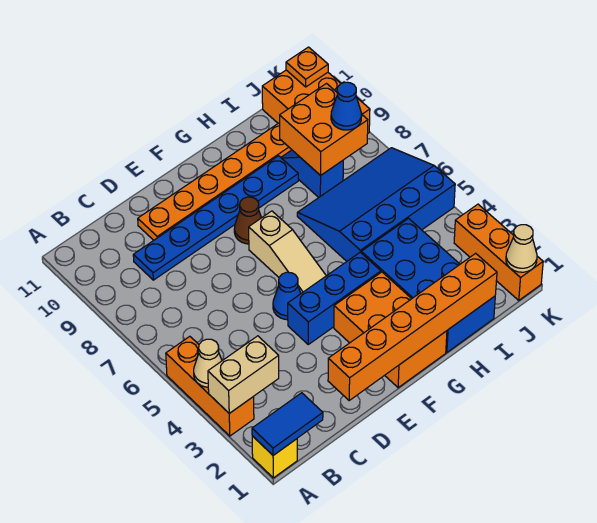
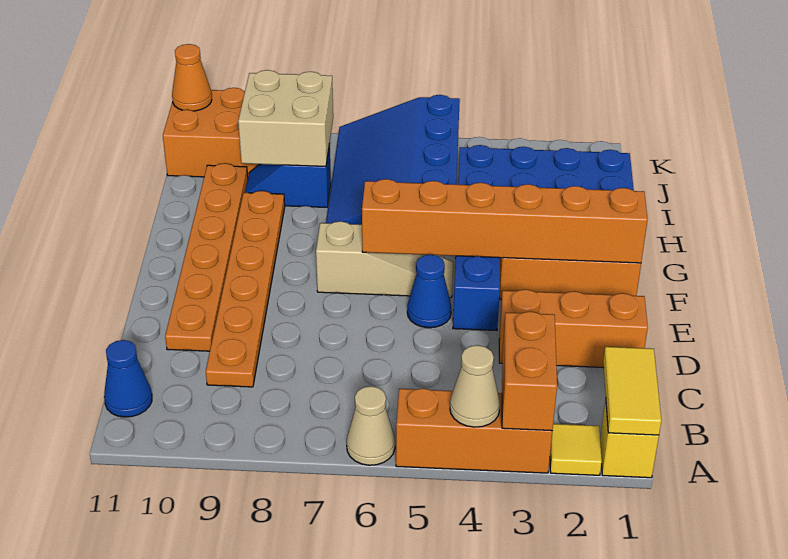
blue tile A1:B1 level 2 -> yellow tile A1:B1 level 2
none -> yellow tile A2 level 1
tan brick A3:B3 level 2 -> orange brick A3:B3 level 2
blue plate C9:H9 level 1 -> orange plate C9:H9 level 1
orange brick D1:I1 level 2 -> orange brick F1:F6 level 2
brown cone F8 level 1 -> none
orange brick I8:J9 level 2 -> tan brick I8:J9 level 2
blue cone J8 level 3 -> blue cone B11 level 1
orange brick K1:K3 level 1 -> orange brick D1:D3 level 1
tan cone K1 level 2 -> tan cone A6 level 1
orange plate K11 level 2 -> orange cone K11 level 2

